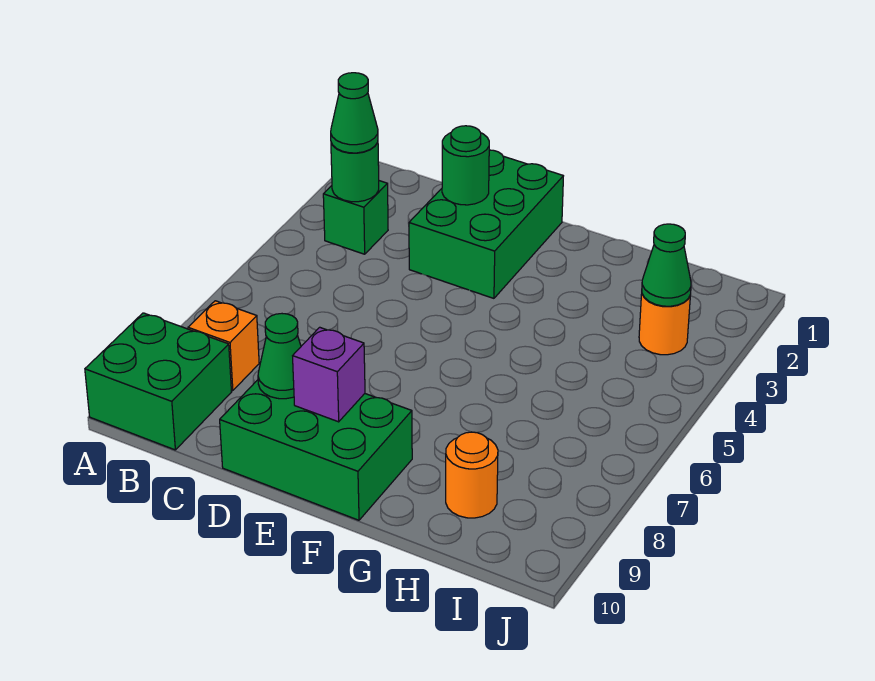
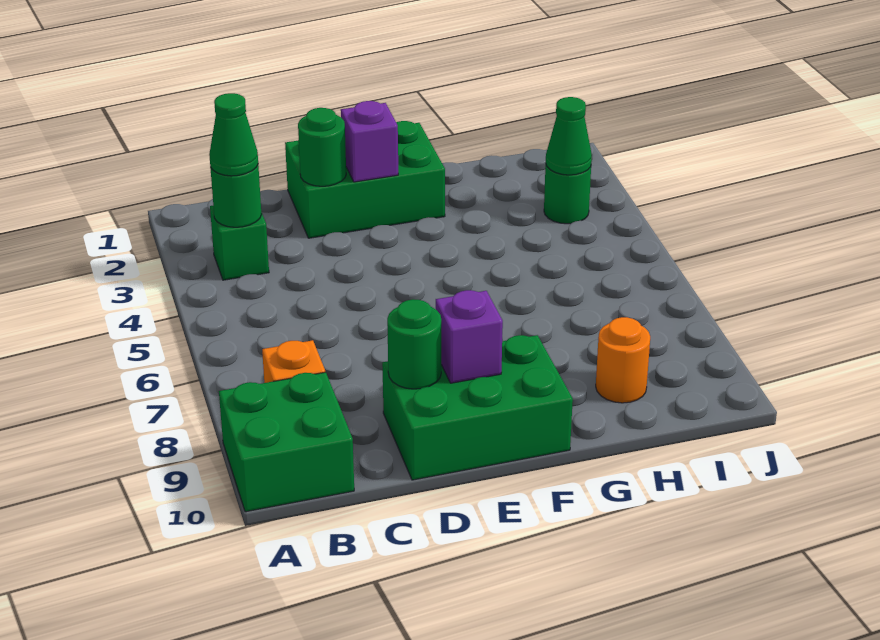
green brick D1:E3 level 1 -> green brick D1:F2 level 1
green cone D9 level 2 -> green round brick D9 level 2
none -> purple brick E2 level 2
orange round brick I3 level 1 -> green round brick I3 level 1

